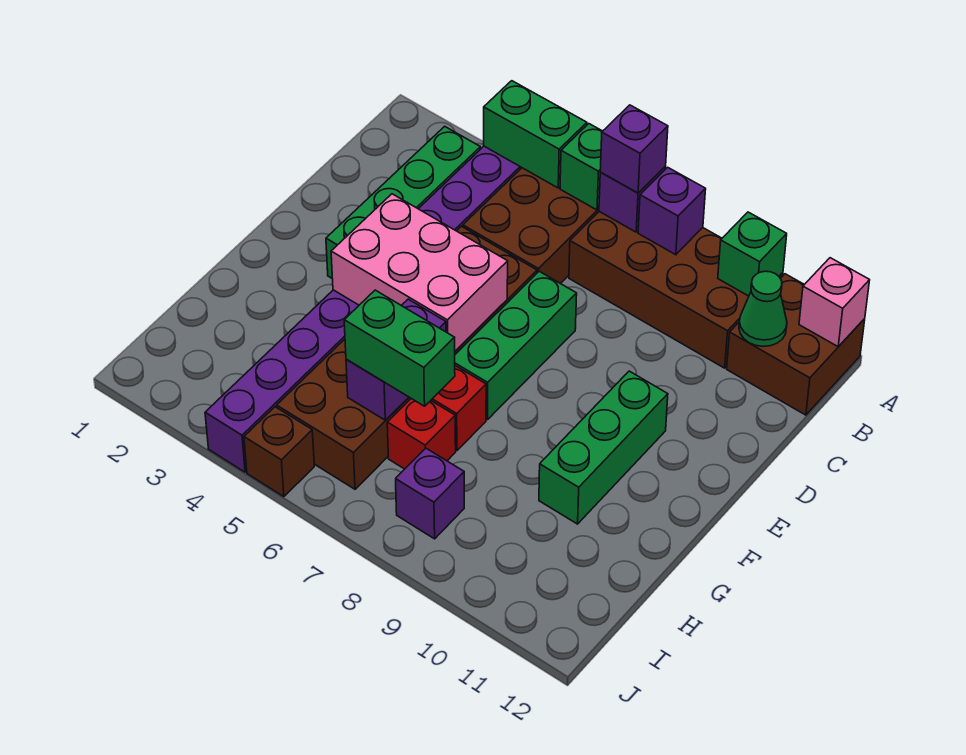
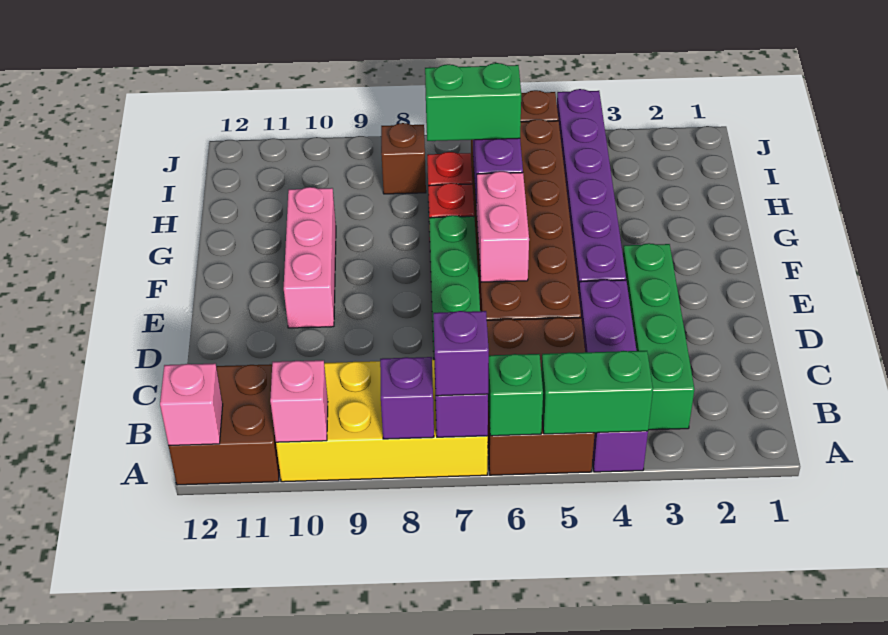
brown brick A7:B10 level 1 -> yellow brick A7:B10 level 1
green brick A10 level 2 -> pink brick A10 level 2
green cone B11 level 2 -> none
pink brick E4:F6 level 2 -> pink brick E6:F6 level 2
green brick E10:G10 level 1 -> pink brick E10:G10 level 1
purple brick I8 level 1 -> brown brick I8 level 1

